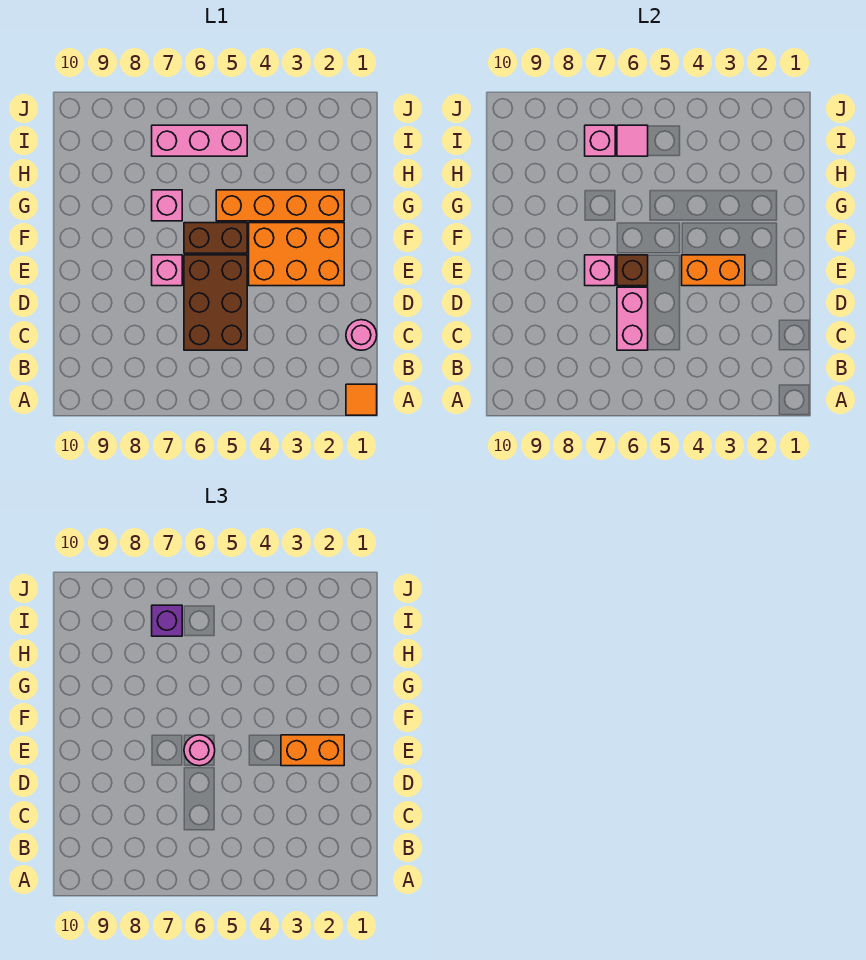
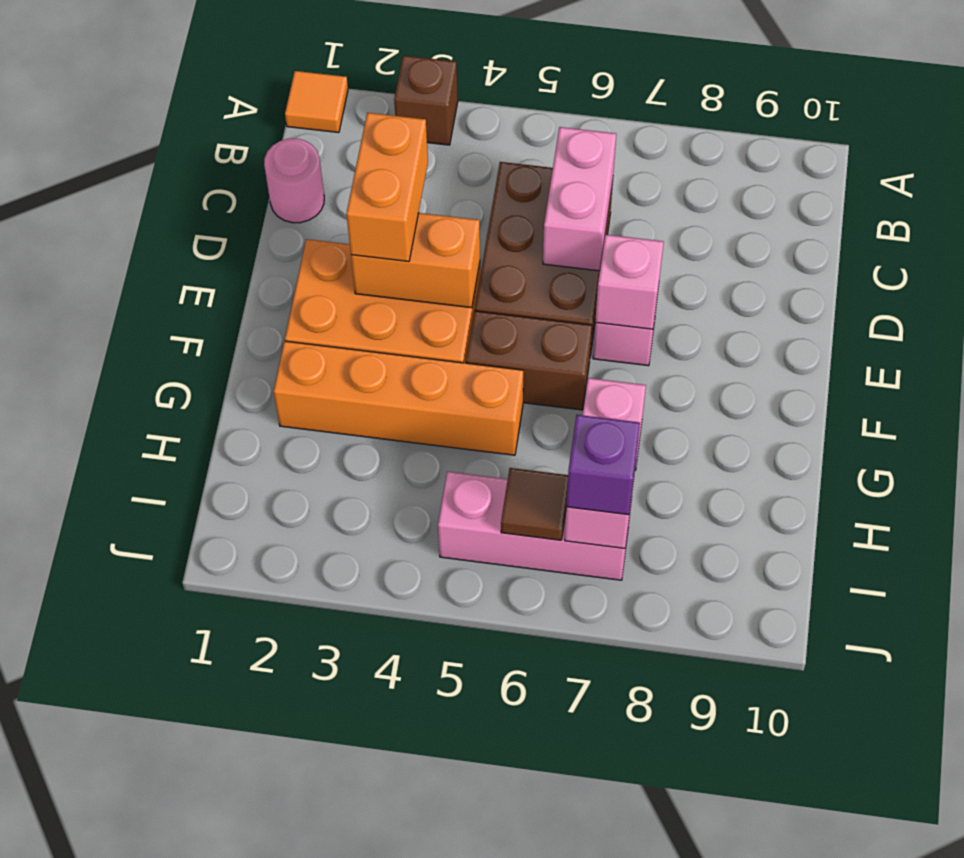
orange brick E2:E3 level 3 -> orange brick D3:E3 level 3
brown brick E6 level 2 -> brown brick A3 level 1
pink round brick E6 level 3 -> none
pink tile I6 level 2 -> brown tile I6 level 2

